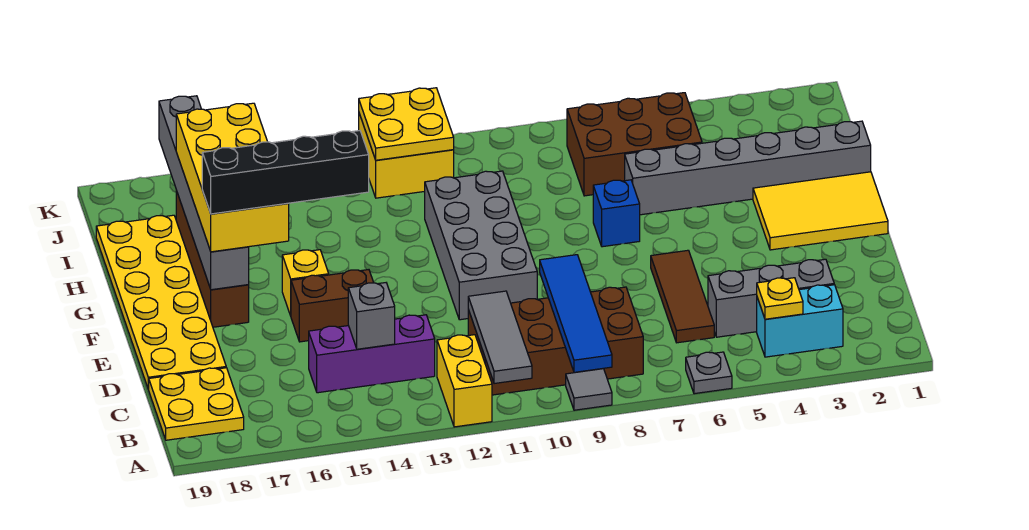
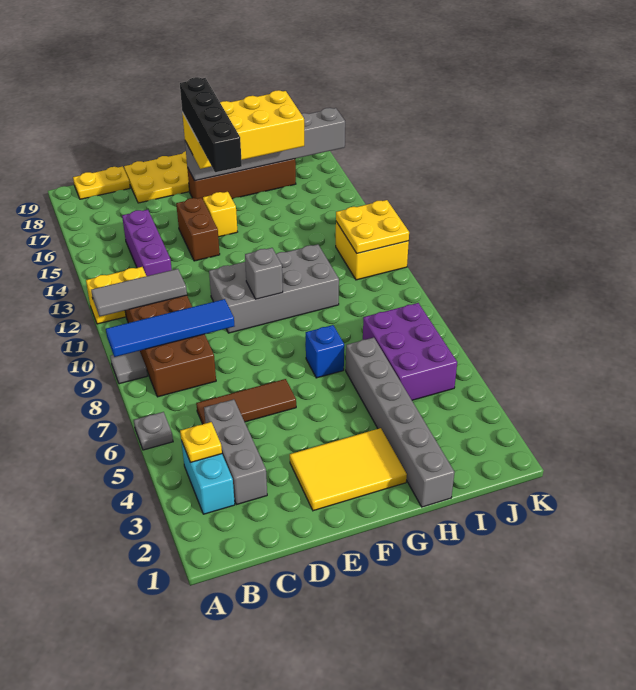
yellow plate B18:C19 level 1 -> yellow plate B19:C19 level 1
grey brick C14 level 2 -> grey brick F10 level 2
yellow tile F1:G3 level 1 -> yellow tile E2:G3 level 1
brown brick I5:J7 level 1 -> purple brick I5:J7 level 1

